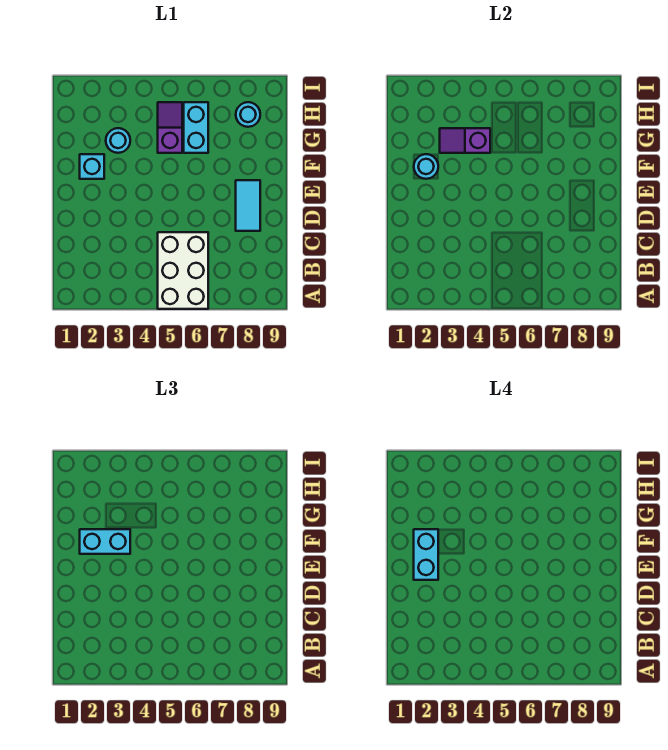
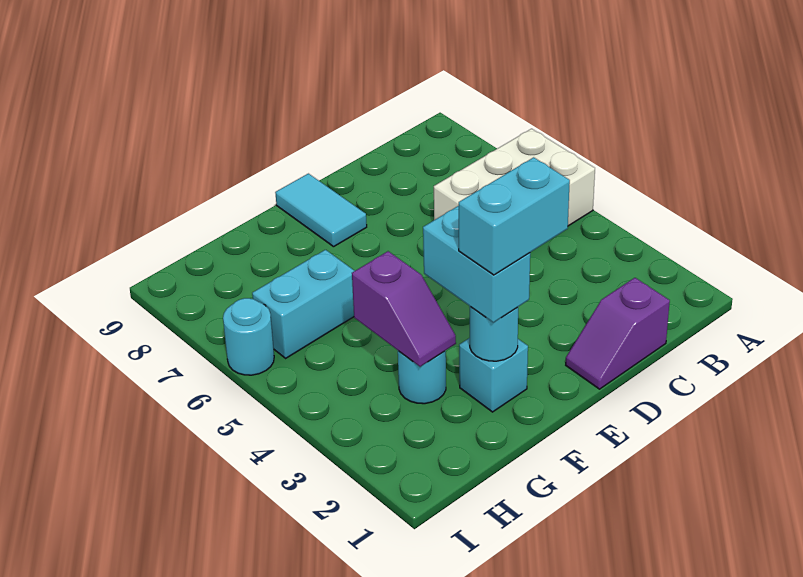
cyan tile D8:E8 level 1 -> cyan tile E8:E9 level 1
purple slope G5:H5 level 1 top G -> purple slope C1:D1 level 1 top C
cyan round brick H8 level 1 -> cyan round brick I6 level 1

